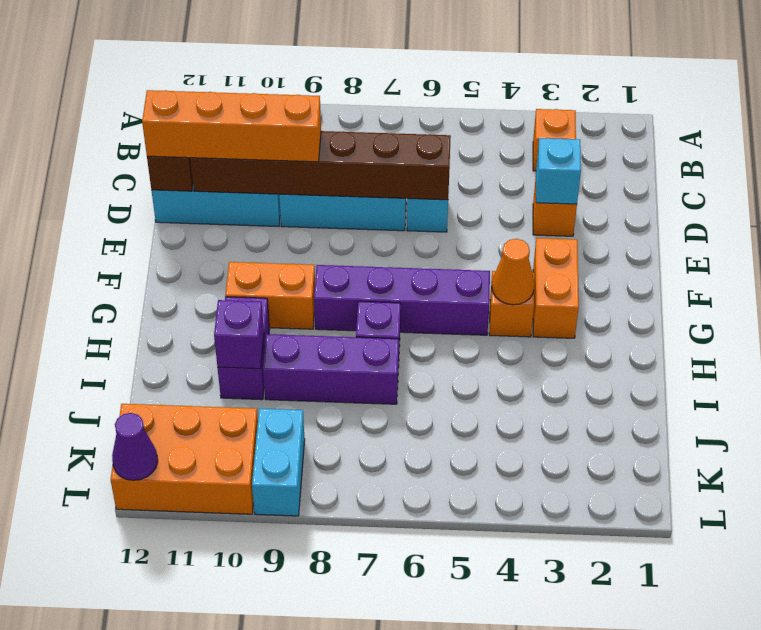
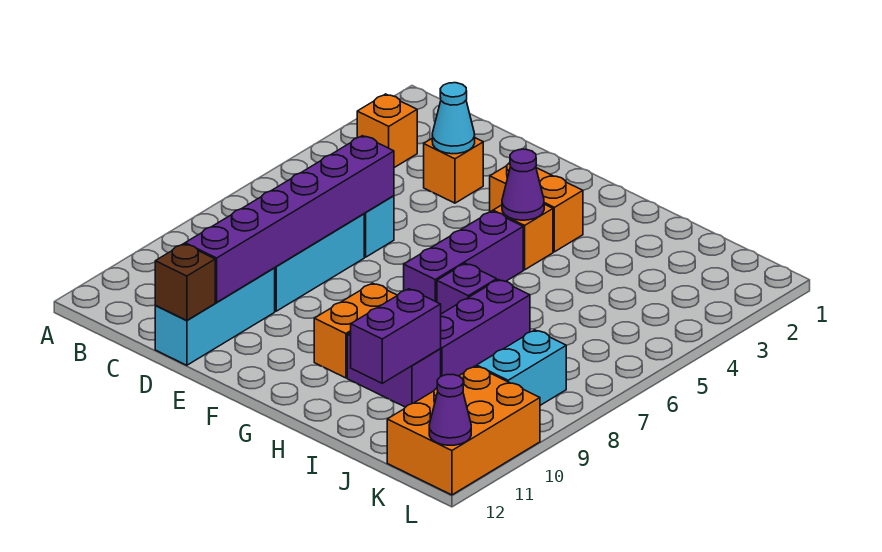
cyan brick D3 level 2 -> cyan cone D3 level 2
brown brick D6:D11 level 2 -> purple brick D6:D11 level 2
orange brick D9:D12 level 3 -> none
orange cone G4 level 2 -> purple cone G4 level 2
purple brick G5:G8 level 1 -> purple brick G5:G7 level 1
purple brick I10 level 2 -> purple brick I10:I11 level 2
cyan brick K9:L9 level 1 -> cyan brick K8:K9 level 1

